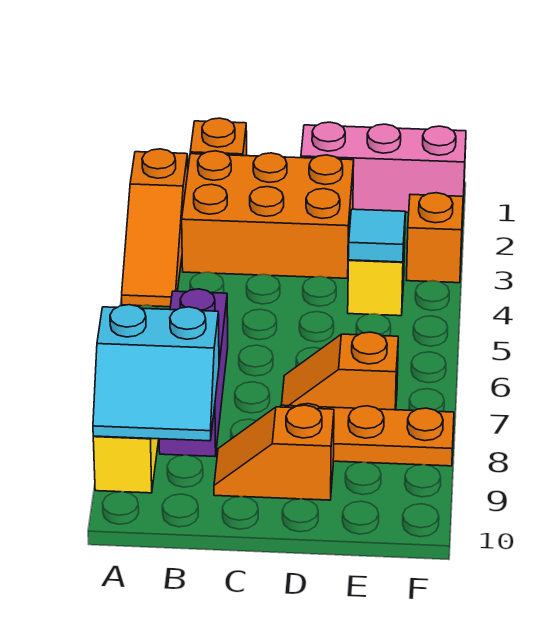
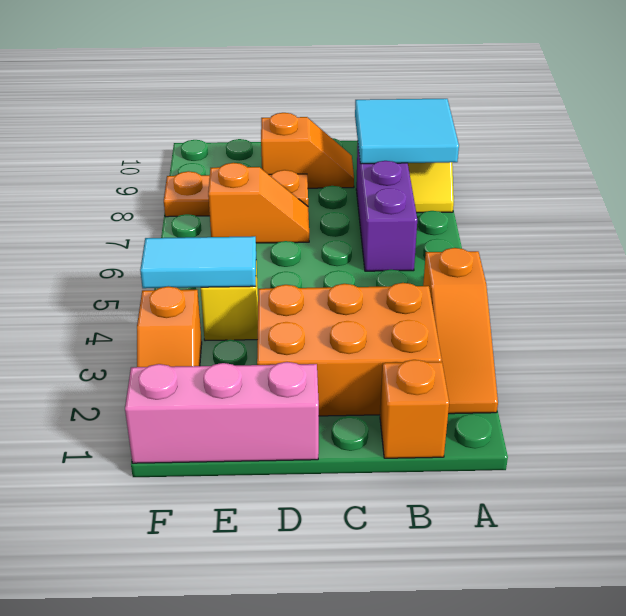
orange slope A2:A4 level 1 top 2 -> orange slope A2:A4 level 1 top 4
cyan slope A8:B9 level 2 top 8 -> cyan tile A8:B9 level 2
cyan tile E4 level 2 -> cyan tile E4:F4 level 2

